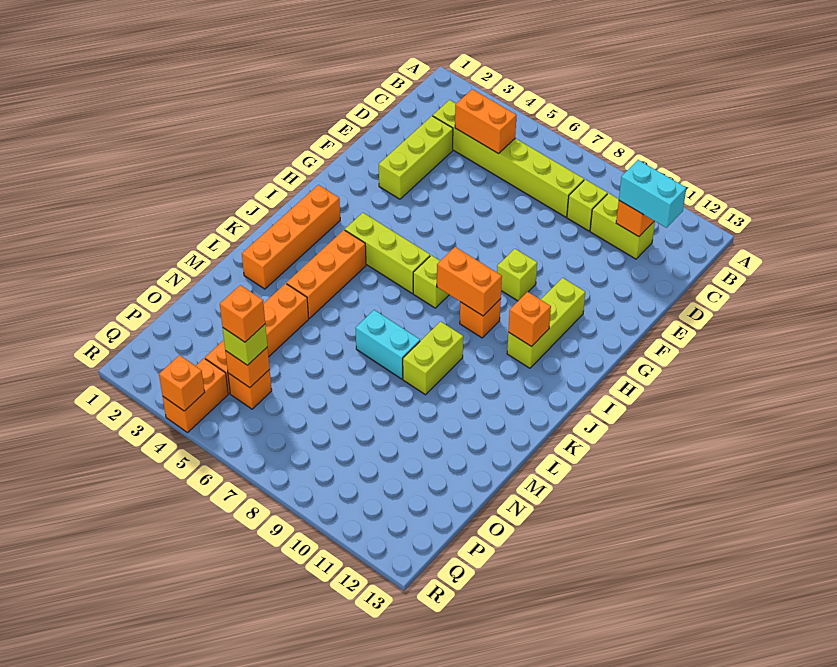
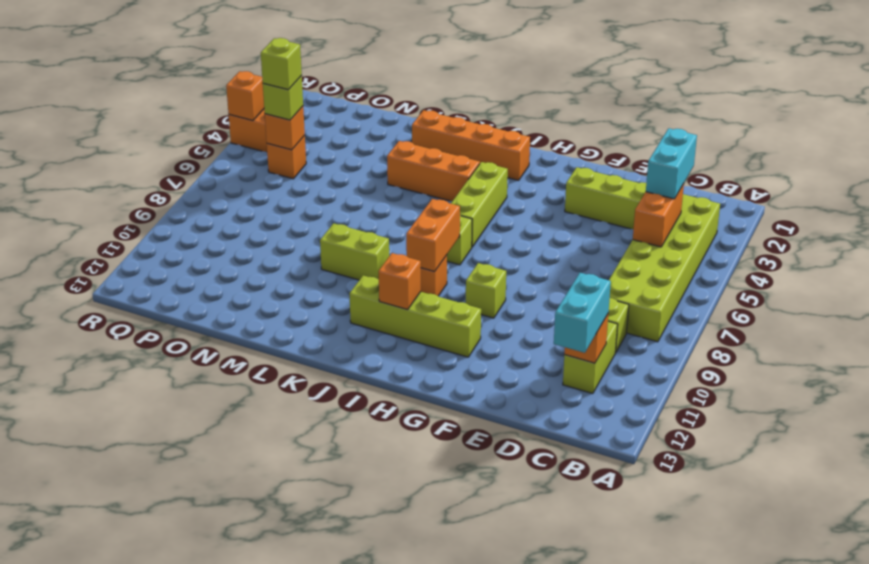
lime brick C3:C8 level 1 -> lime brick B3:C8 level 1
lime brick G11:I11 level 1 -> lime brick G11:J11 level 1
cyan brick L7:L8 level 1 -> cyan brick C3:C4 level 3
orange brick M4:P4 level 1 -> none
orange brick P5 level 4 -> lime brick P5 level 4

